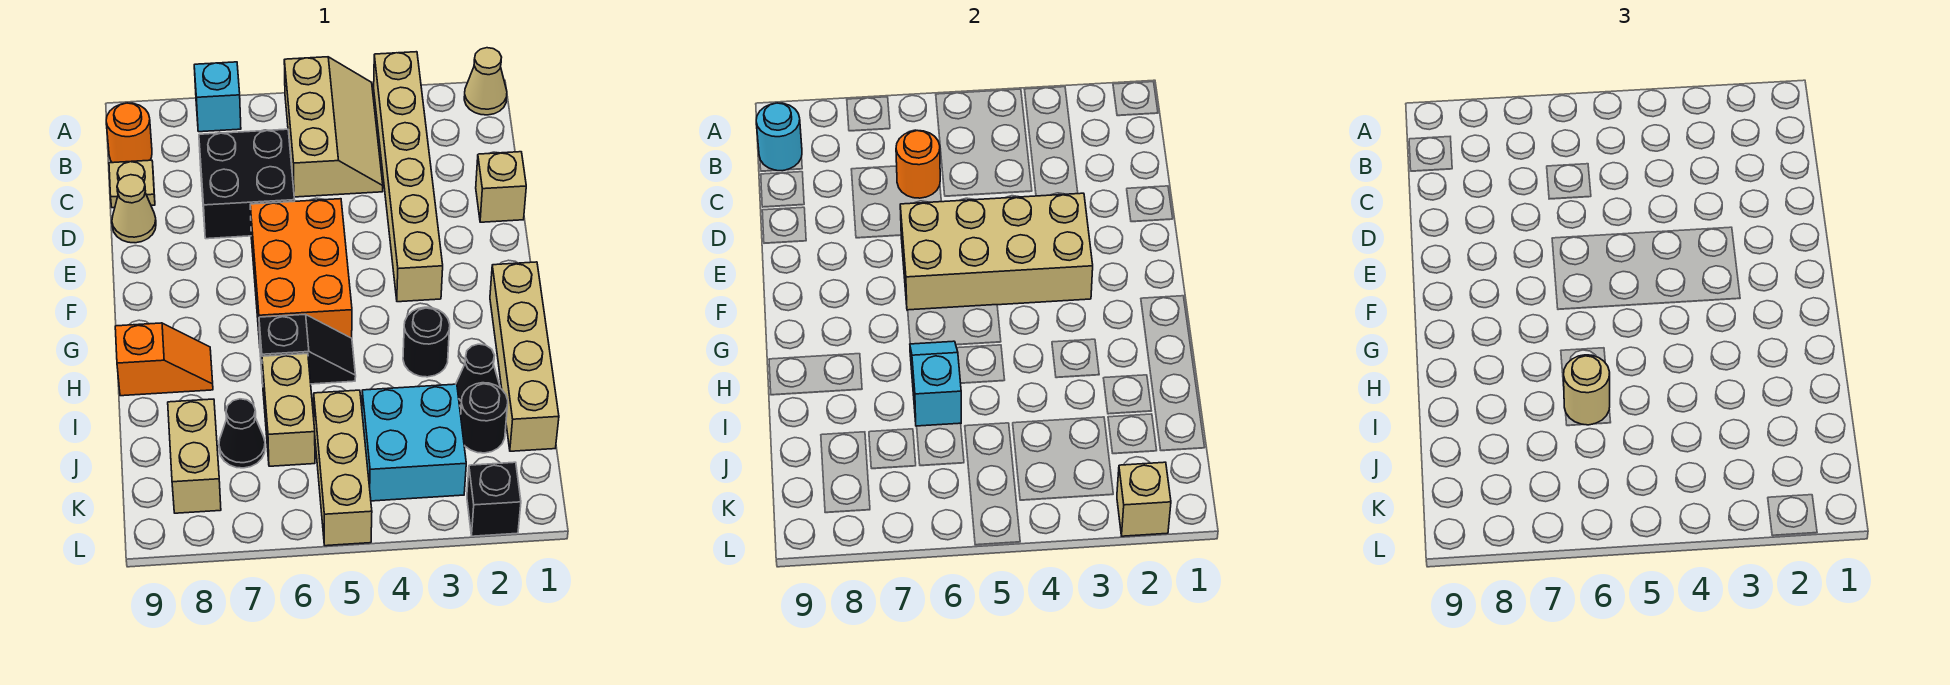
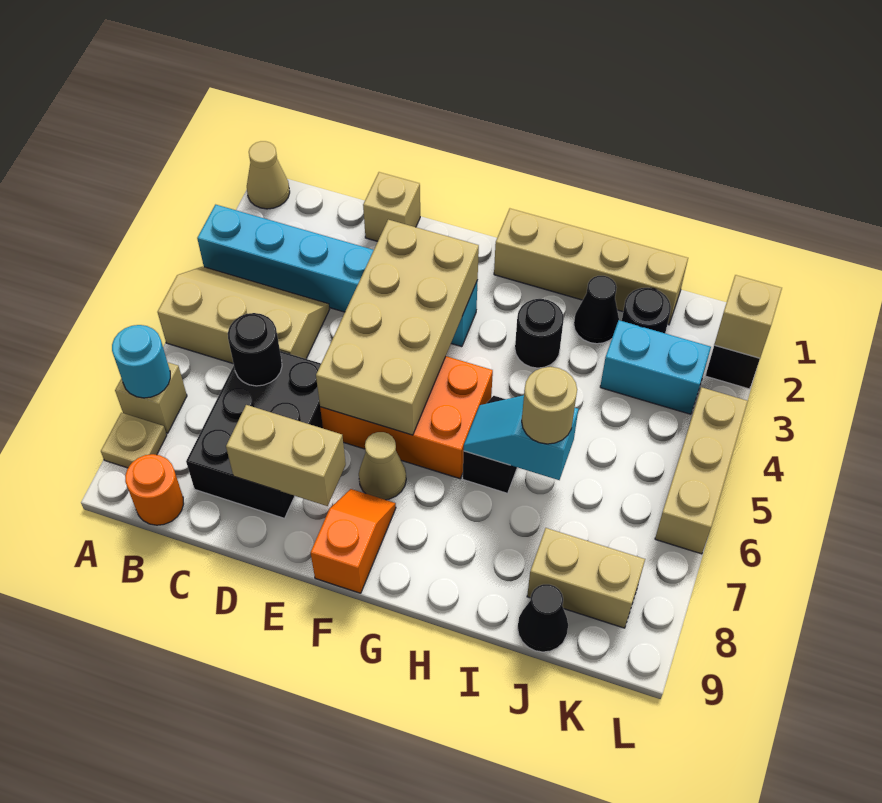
tan brick A3:F3 level 1 -> cyan brick A3:F3 level 1
cyan brick A7 level 1 -> tan brick A7 level 1
cyan round brick B9 level 2 -> cyan round brick A7 level 2
black brick C6:D7 level 1 -> black brick C6:D8 level 1
orange round brick C6 level 2 -> black round brick C6 level 2
tan plate C9 level 1 -> tan plate A8 level 1
tan cone D9 level 1 -> tan cone F7 level 1
orange slope H8:H9 level 1 top 9 -> orange slope F8:F9 level 1 top 9
tan brick I6:J6 level 1 -> tan brick D8:E8 level 2
cyan brick J3:K4 level 1 -> cyan brick J3:K3 level 1
tan brick J5:L5 level 1 -> tan brick L4:L6 level 1
black cone J7 level 1 -> black cone J9 level 1

